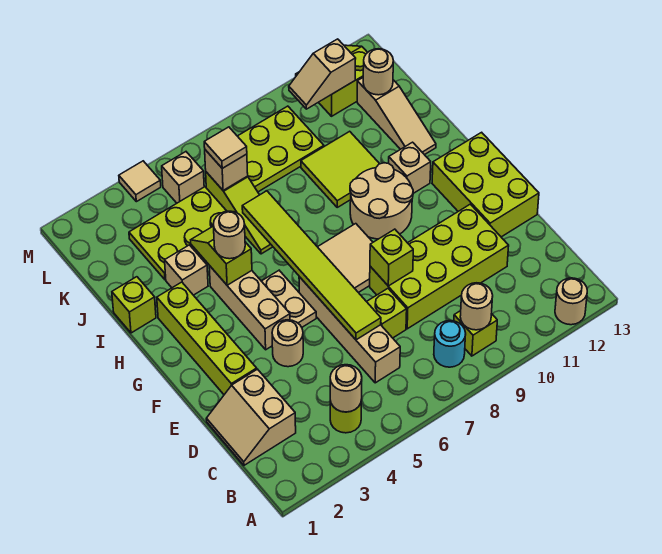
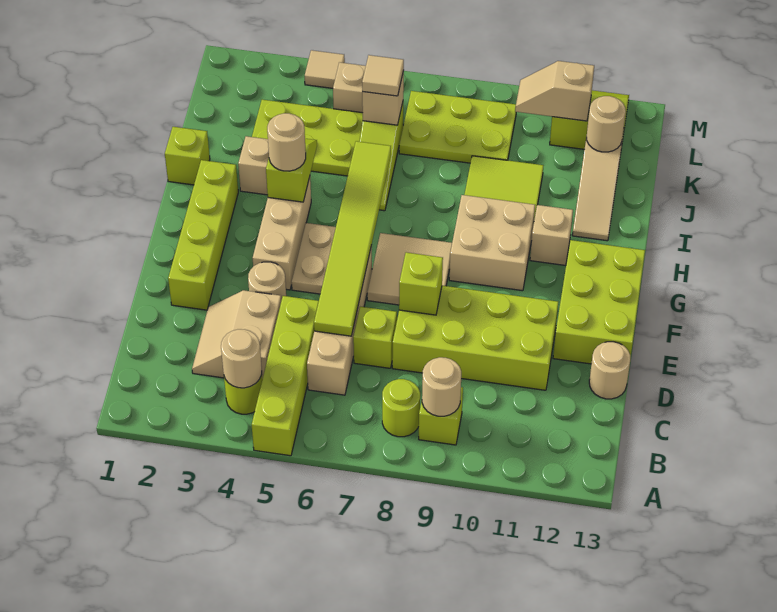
none -> lime brick A5:D5 level 1
tan round brick A12 level 1 -> tan round brick D13 level 1
cyan round brick B8 level 1 -> lime round brick B8 level 1
tan slope C1:D2 level 1 top 2 -> tan slope C3:D4 level 1 top 4
tan round brick G9:H10 level 1 -> tan brick G9:H10 level 1

